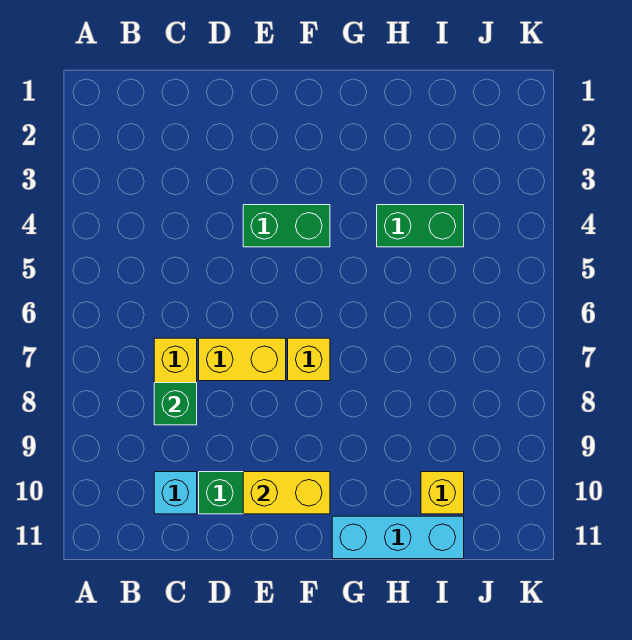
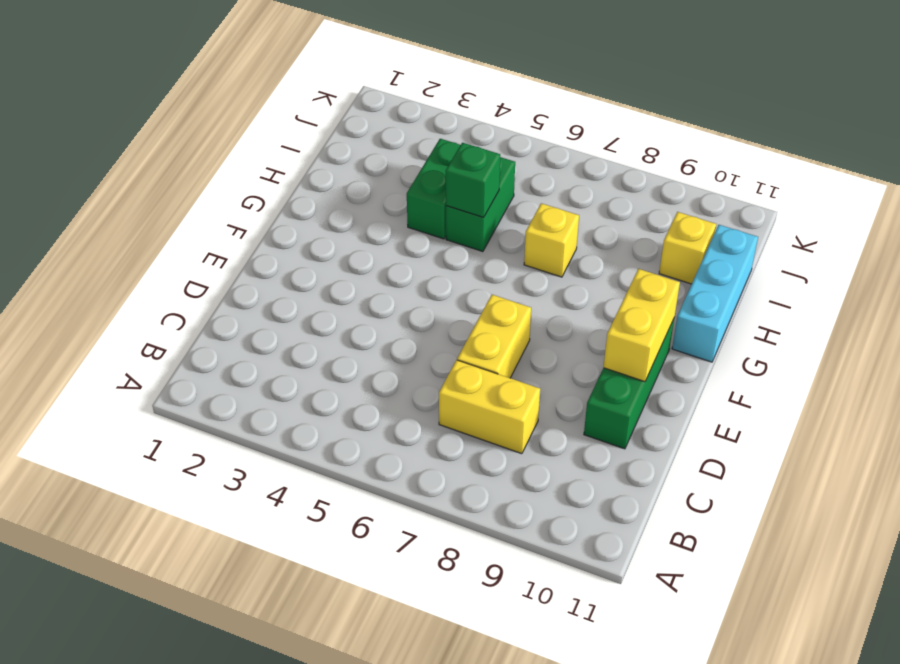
green brick C8 level 2 -> green brick H5 level 2
cyan brick C10 level 1 -> none
green brick E4:F4 level 1 -> green brick H5:I5 level 1
yellow brick F7 level 1 -> yellow brick H7 level 1

